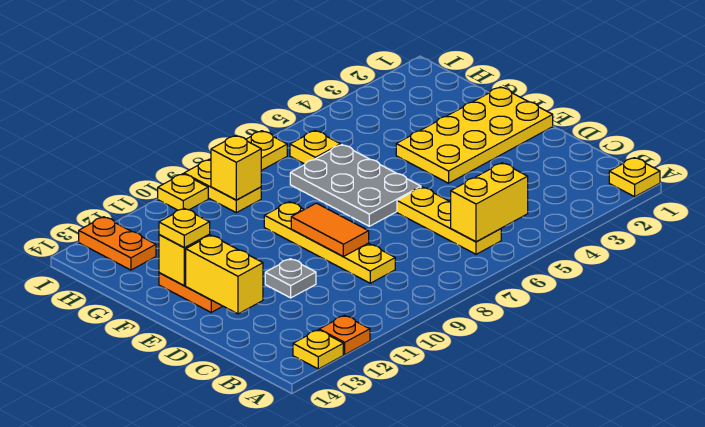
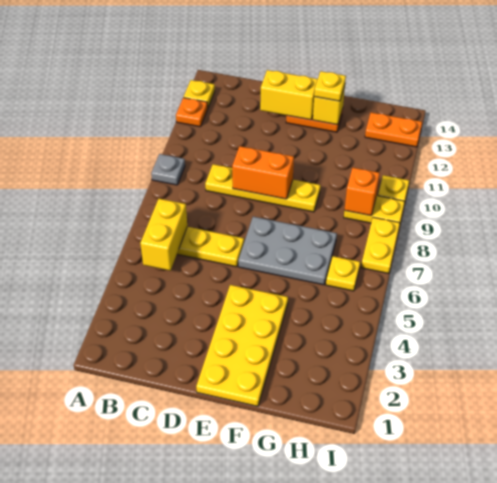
yellow plate A1 level 1 -> none
orange tile D9:E9 level 2 -> orange brick D9:E9 level 2
grey plate D11 level 1 -> grey plate A9 level 1
yellow brick H9 level 2 -> orange brick H9 level 2

